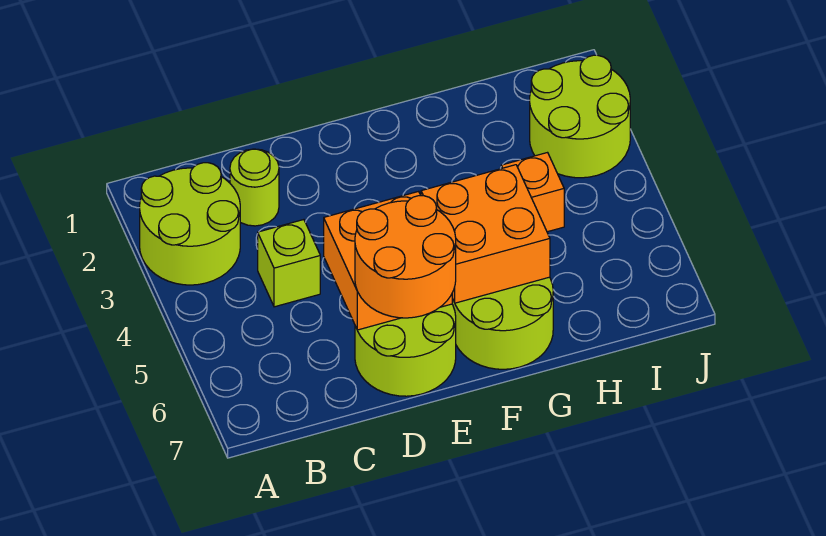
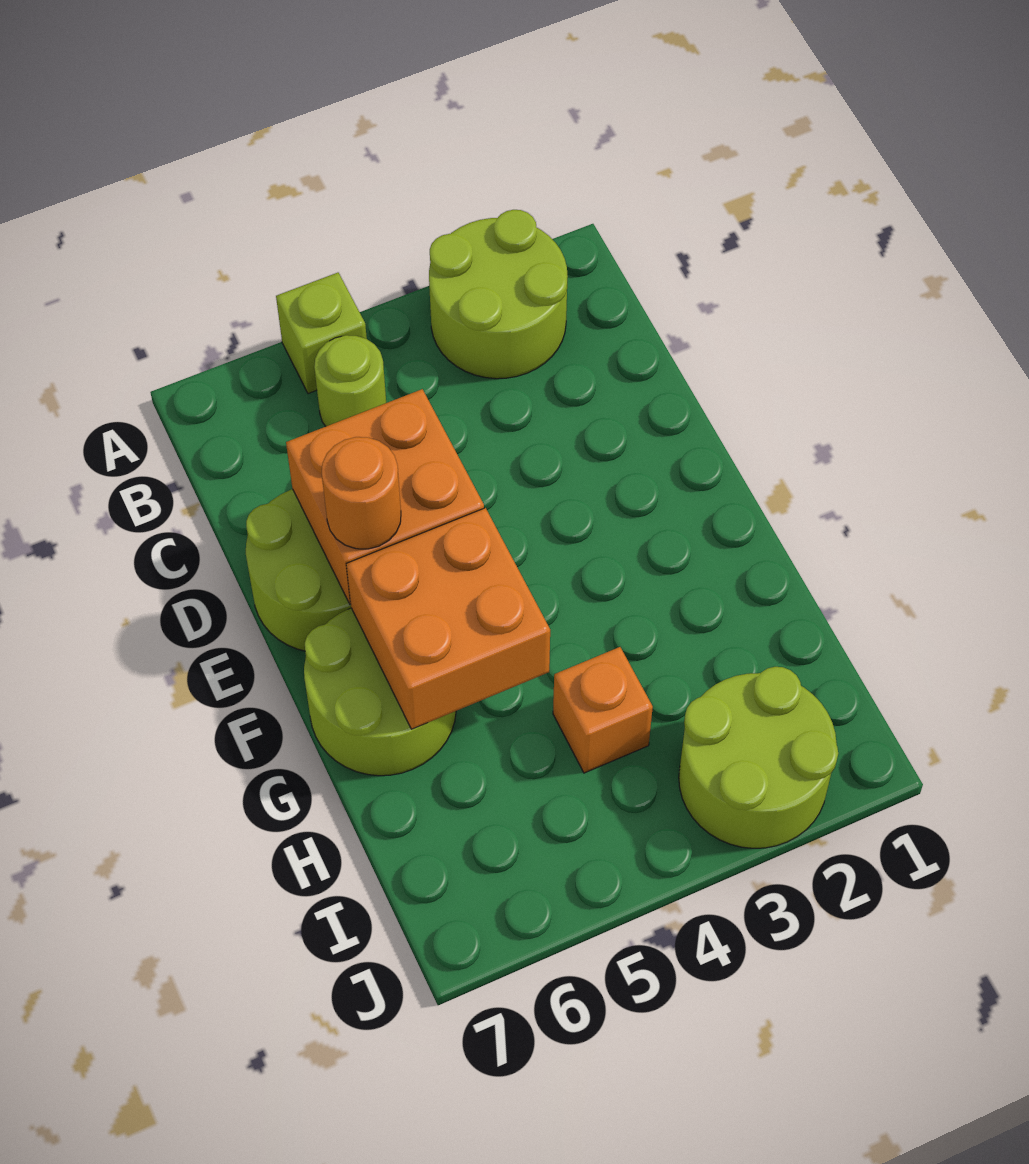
lime round brick C2 level 1 -> lime round brick B5 level 1
lime brick C4 level 1 -> lime brick A5 level 1
orange round brick D6:E7 level 3 -> orange round brick E6 level 3

